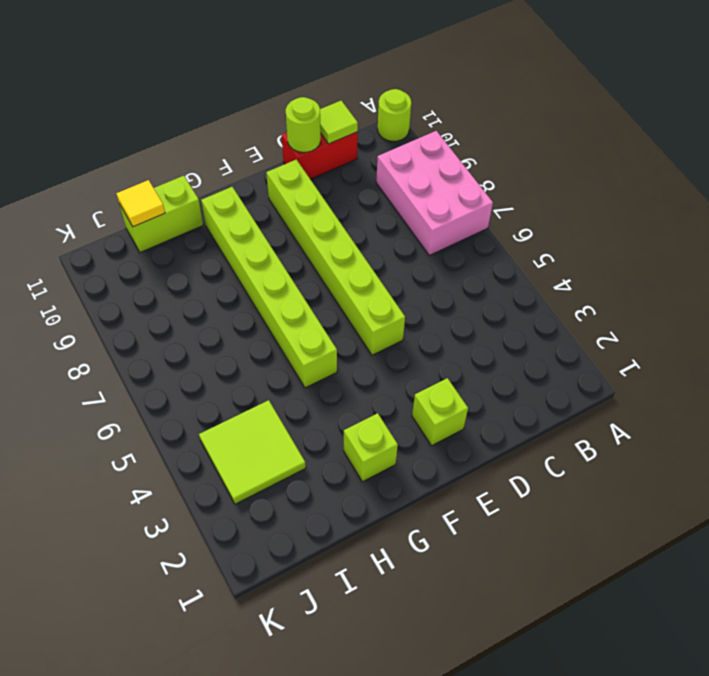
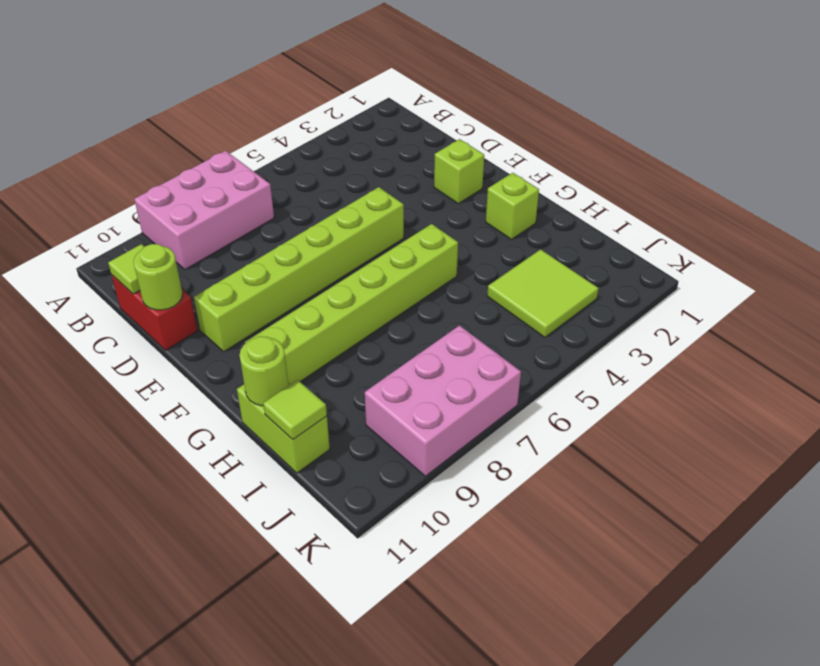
lime round brick A11 level 1 -> lime round brick H11 level 2
yellow tile I11 level 2 -> lime tile I11 level 2
none -> pink brick J7:K9 level 1

